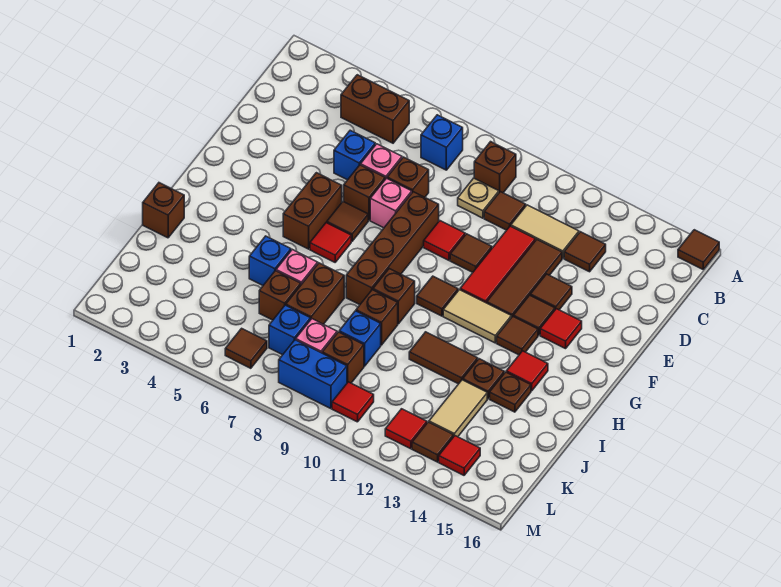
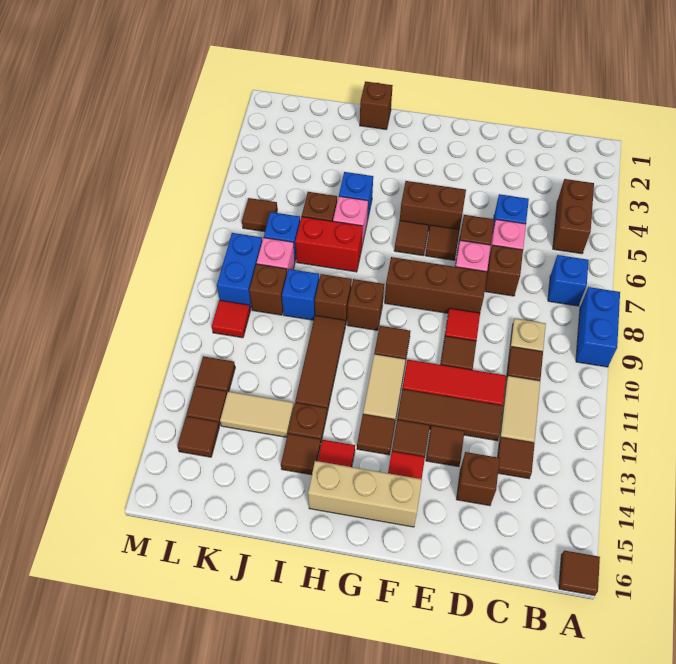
none -> blue brick A8:A9 level 1
brown brick B9 level 1 -> brown brick D14 level 1
brown brick E8:H8 level 1 -> brown brick E8:G8 level 1
none -> tan brick F15:H15 level 1
red tile G6 level 1 -> brown tile G6 level 1
brown brick I7:J7 level 1 -> red brick I7:J7 level 1
brown tile I11:I12 level 1 -> brown tile I10:I12 level 1
brown plate I14 level 1 -> brown tile I14 level 1
red tile L12 level 1 -> brown tile L12 level 1
red tile L14 level 1 -> brown tile L14 level 1

